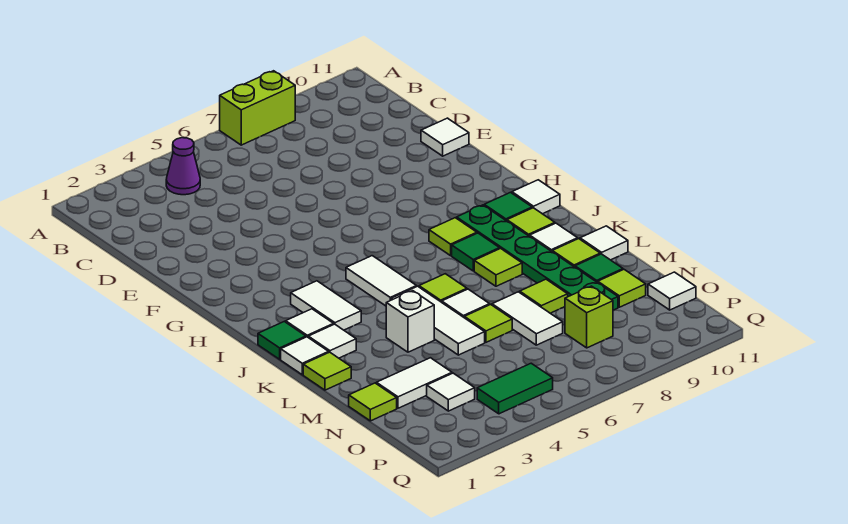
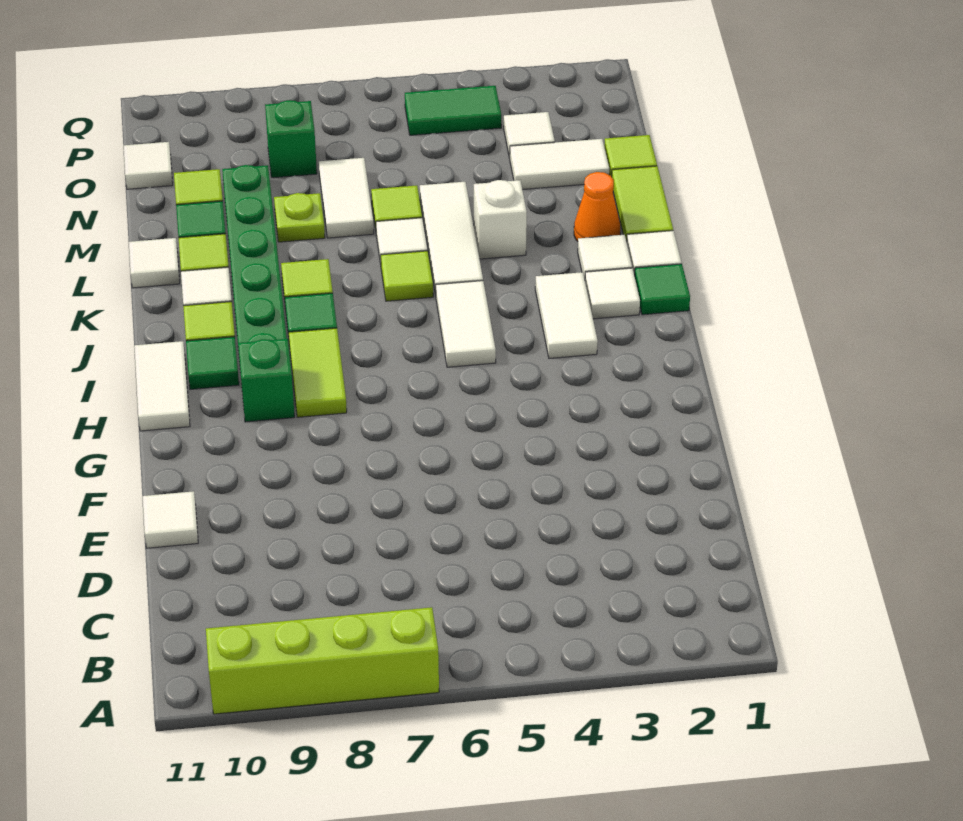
lime brick A7:A8 level 1 -> lime brick A7:A10 level 1
purple cone B4 level 1 -> none
none -> green brick H9 level 1
lime tile I8 level 1 -> lime tile H8:I8 level 1
white tile I11 level 1 -> white tile H11:I11 level 1
lime tile L1 level 1 -> lime tile L1:M1 level 1
none -> orange cone L2 level 1
lime tile M8 level 1 -> lime plate M8 level 1
lime brick O8 level 1 -> green brick O8 level 1

